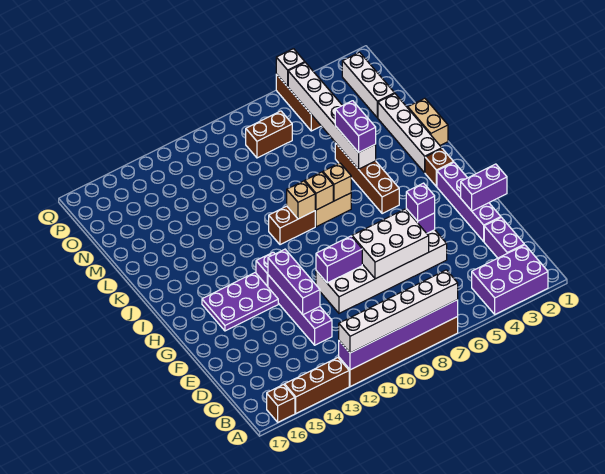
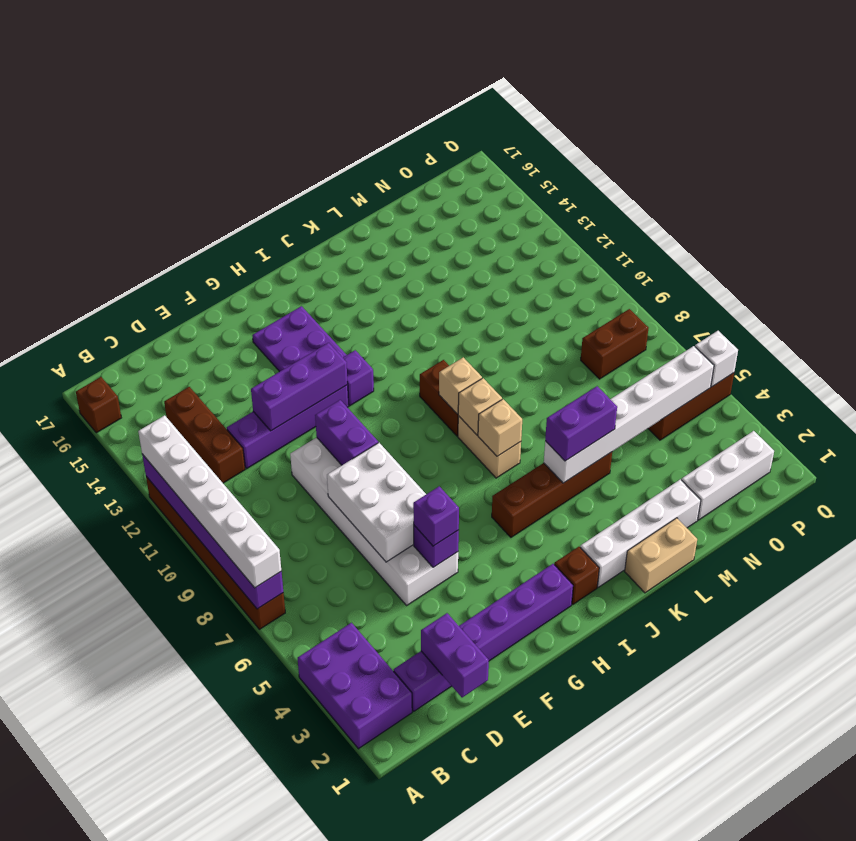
brown brick A13:A15 level 1 -> brown brick C12:C14 level 1
purple brick F1:F2 level 2 -> purple brick D1:D2 level 2
brown brick O7:O8 level 1 -> brown brick O8:P8 level 1

